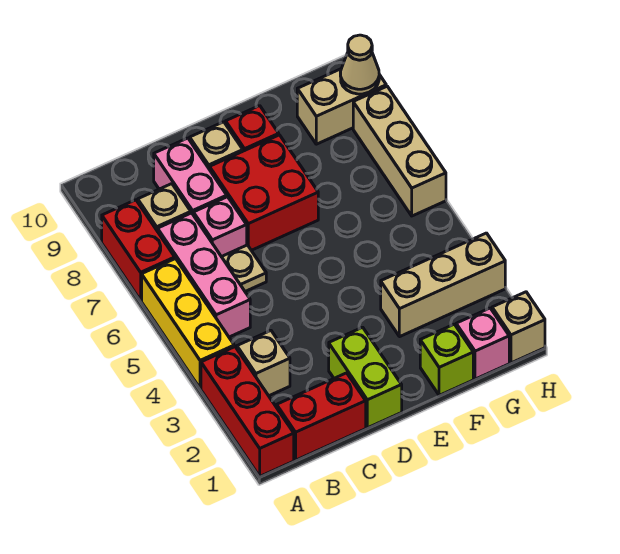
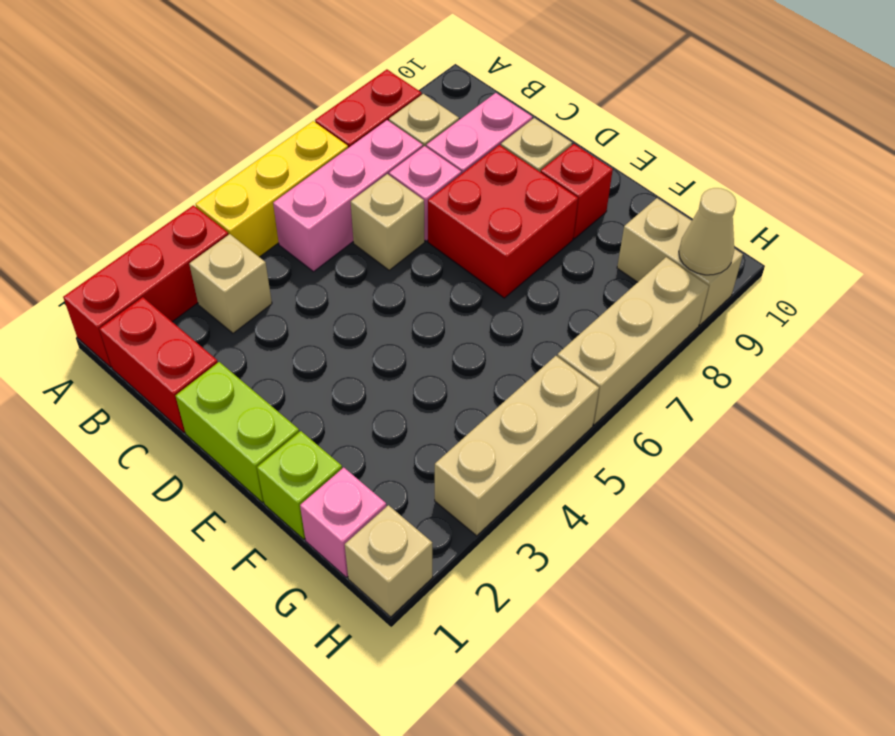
tan plate C6 level 1 -> tan brick C6 level 1
lime brick D1:D2 level 1 -> lime brick D1:E1 level 1
tan brick F3:H3 level 1 -> tan brick H3:H5 level 1

